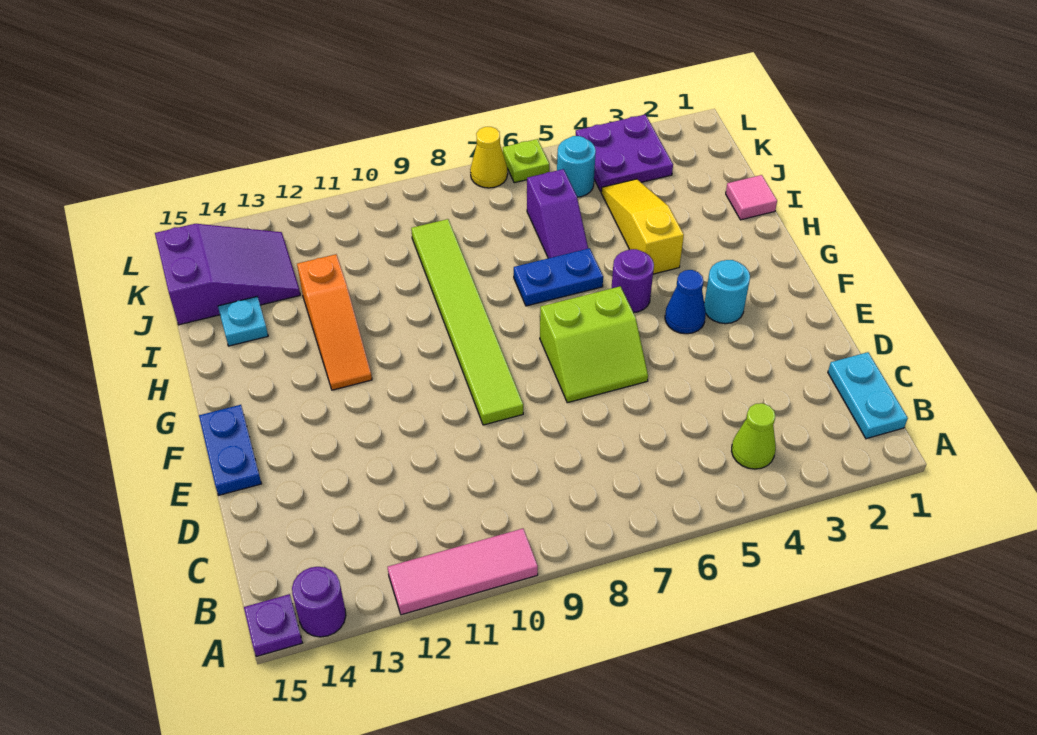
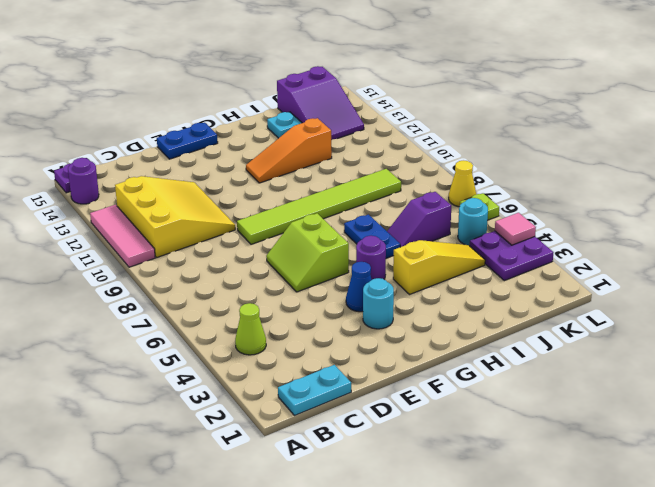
none -> yellow slope B10:D12 level 1 top B
pink tile I1 level 1 -> pink tile L4 level 2

